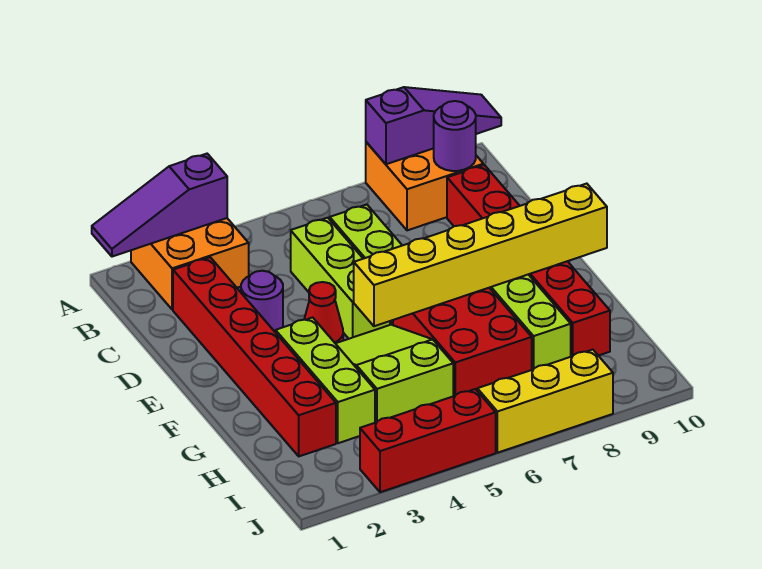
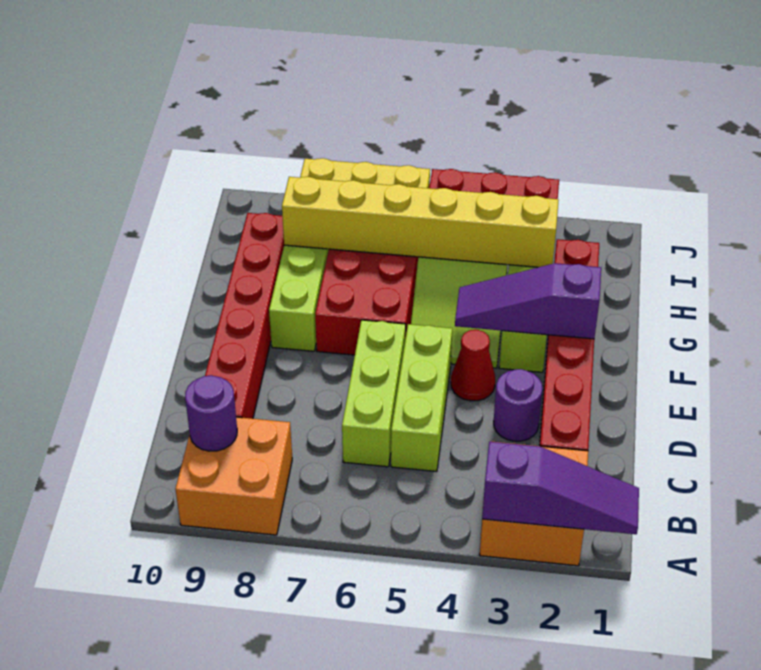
purple slope A8:A10 level 2 top 8 -> purple slope F2:F4 level 2 top 2
yellow brick F5:F10 level 2 -> yellow brick H3:H8 level 2

